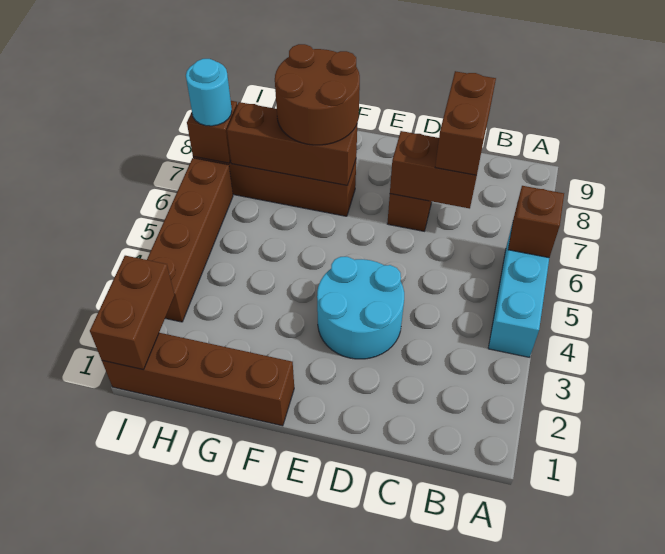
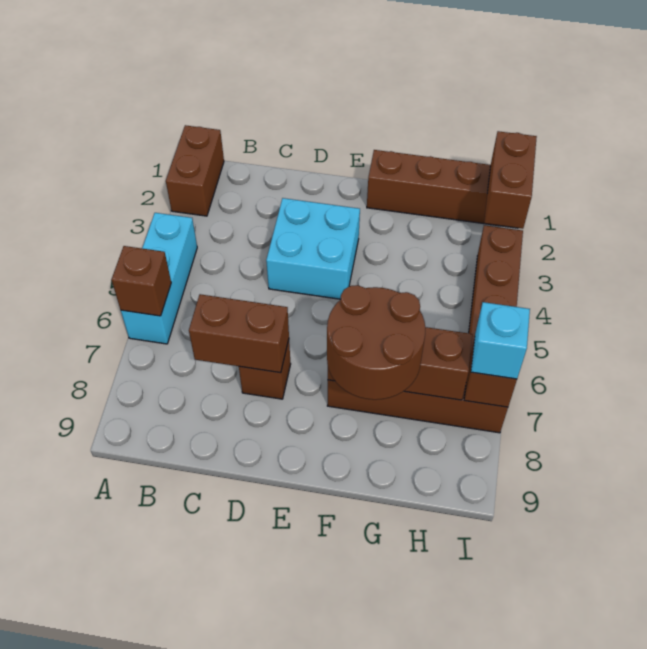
brown brick C7:C8 level 3 -> brown brick A1:A2 level 1
cyan round brick D3:E4 level 1 -> cyan brick D3:E4 level 1
cyan round brick I7 level 3 -> cyan brick I7 level 3

